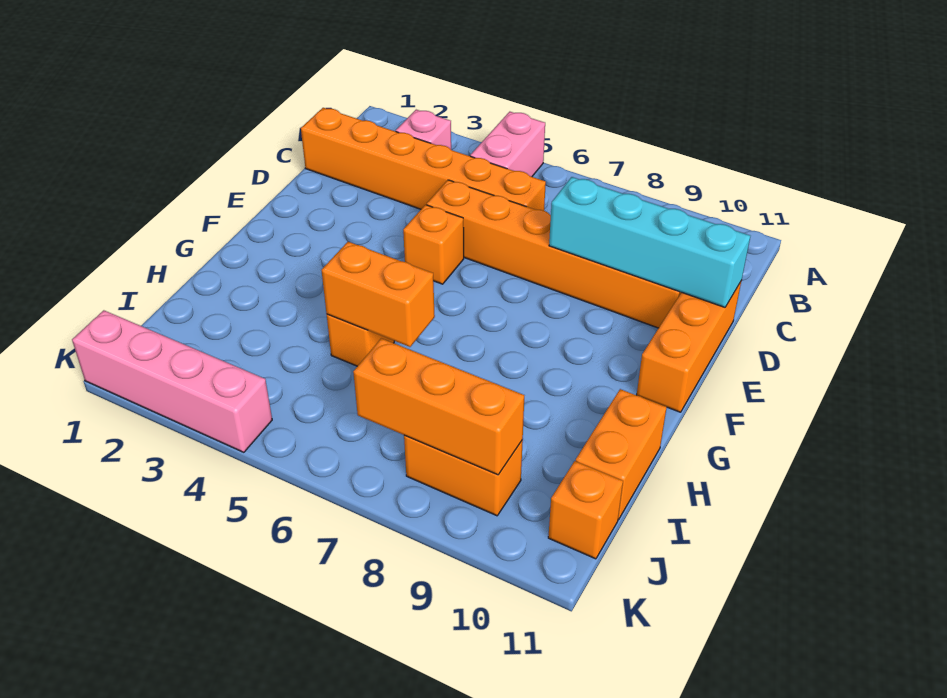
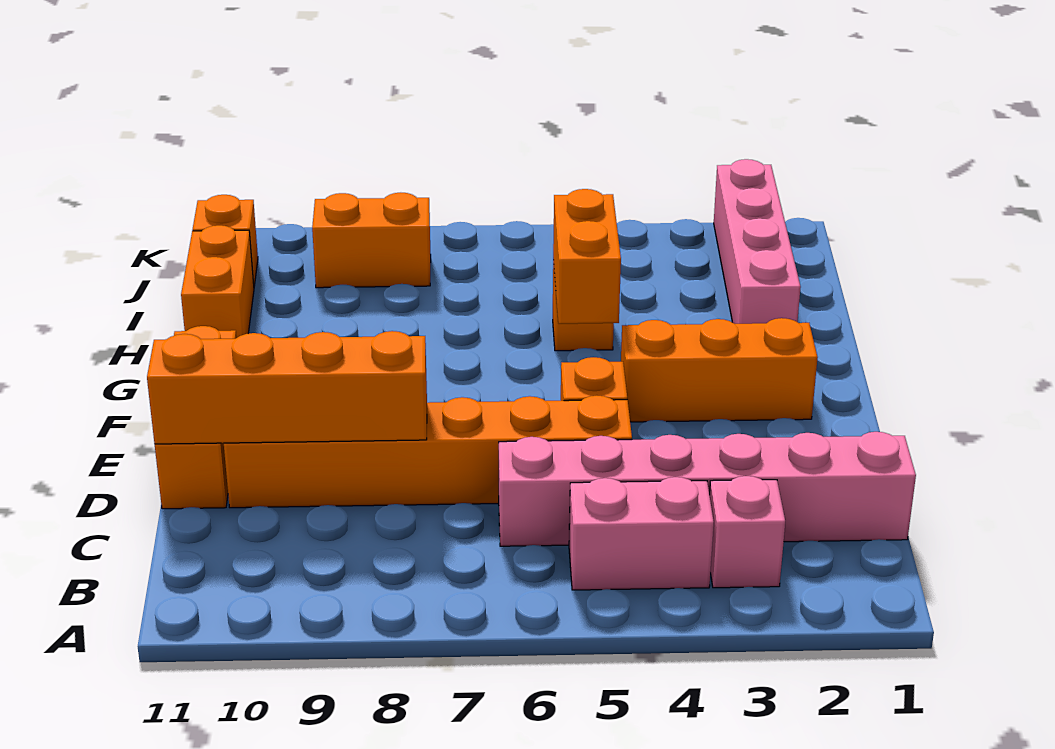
pink brick A5:B5 level 1 -> pink brick B4:B5 level 1
orange brick C1:C6 level 1 -> pink brick C1:C6 level 1
cyan brick D8:D11 level 2 -> orange brick D8:D11 level 2
orange brick H5:H6 level 2 -> orange brick G5:H5 level 2
orange brick J7:J9 level 2 -> orange brick F2:F4 level 1
pink brick K1:K4 level 1 -> pink brick H2:K2 level 1

